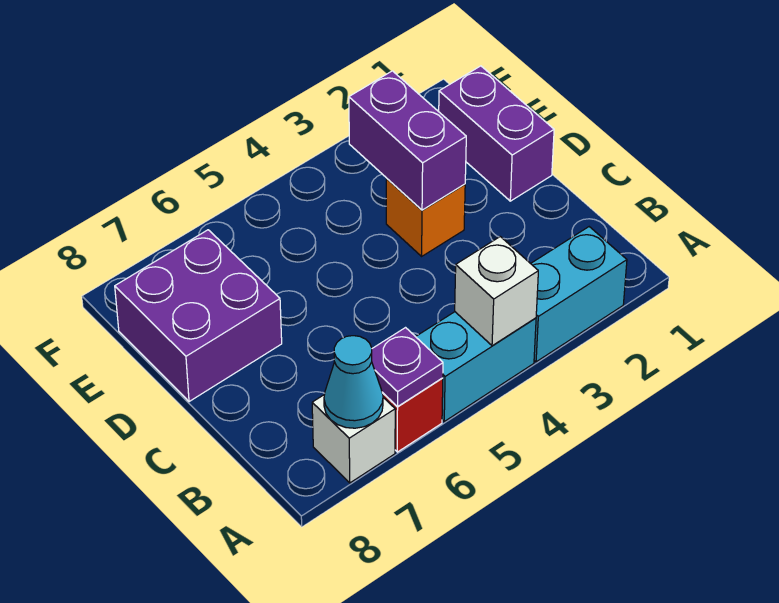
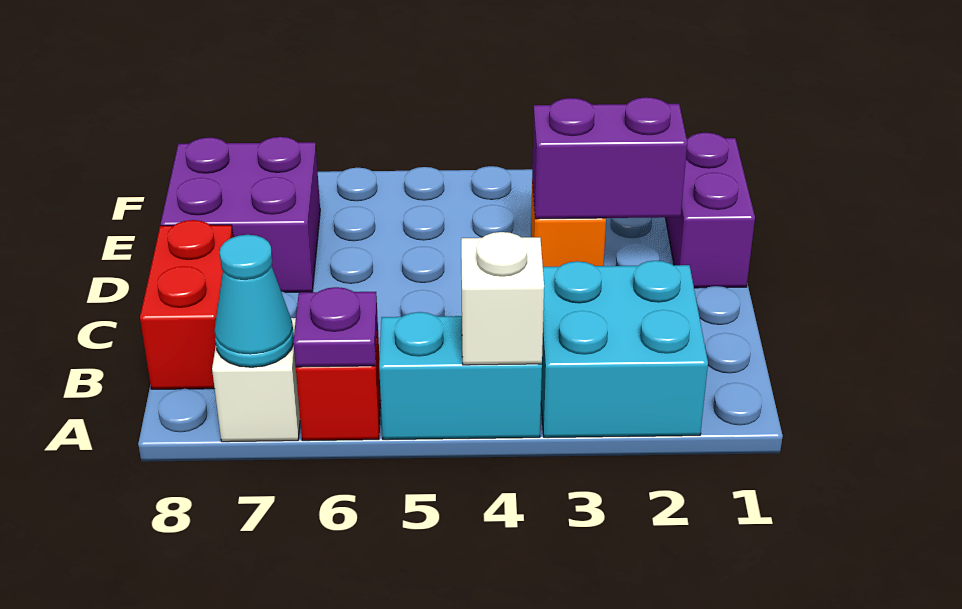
cyan brick A2:A3 level 1 -> cyan brick A2:B3 level 1
none -> red brick B8:C8 level 1
purple brick D3:E3 level 2 -> purple brick D2:D3 level 2

